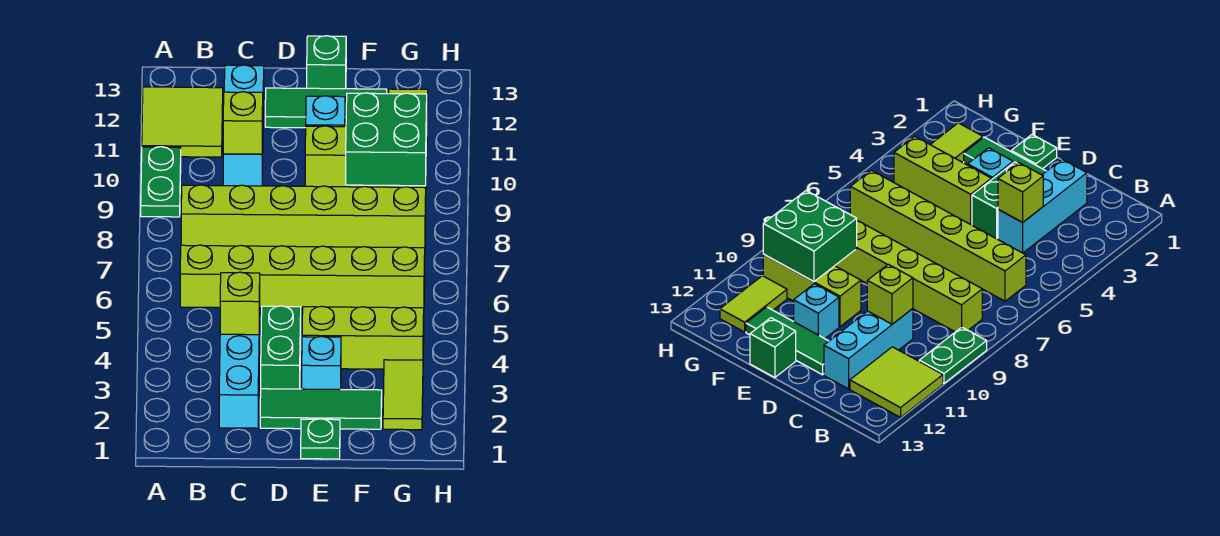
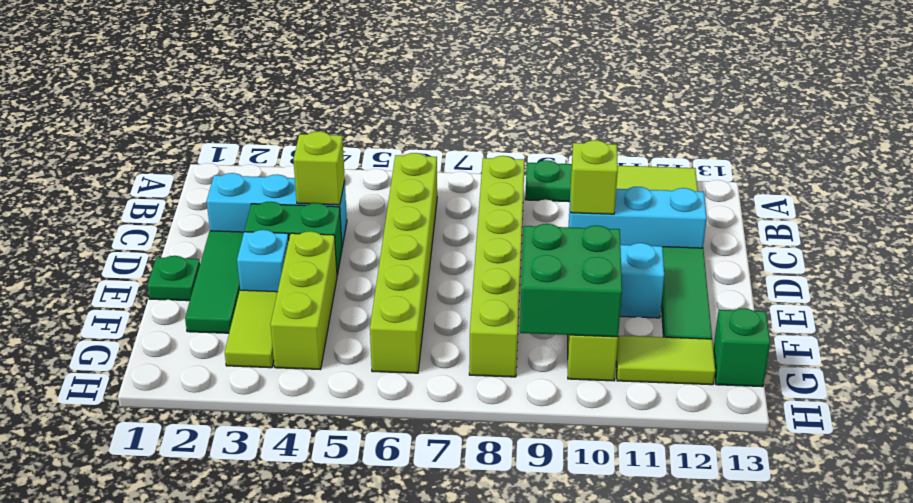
green brick E13 level 1 -> green brick G13 level 1
lime tile G2:G3 level 1 -> lime tile F3:G3 level 1

